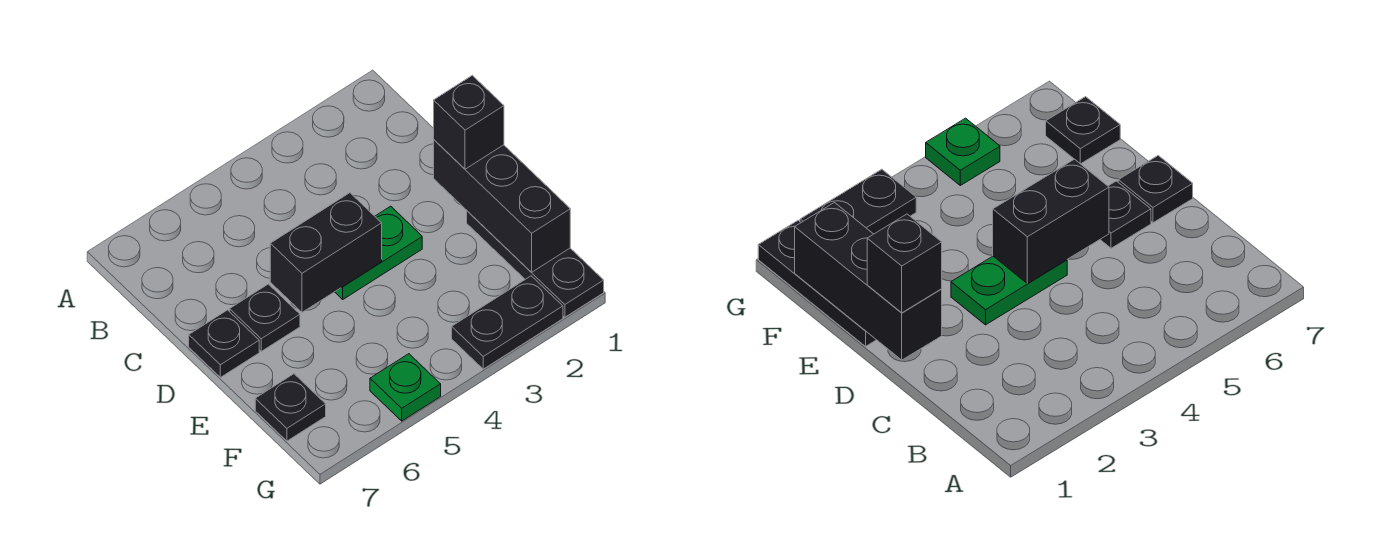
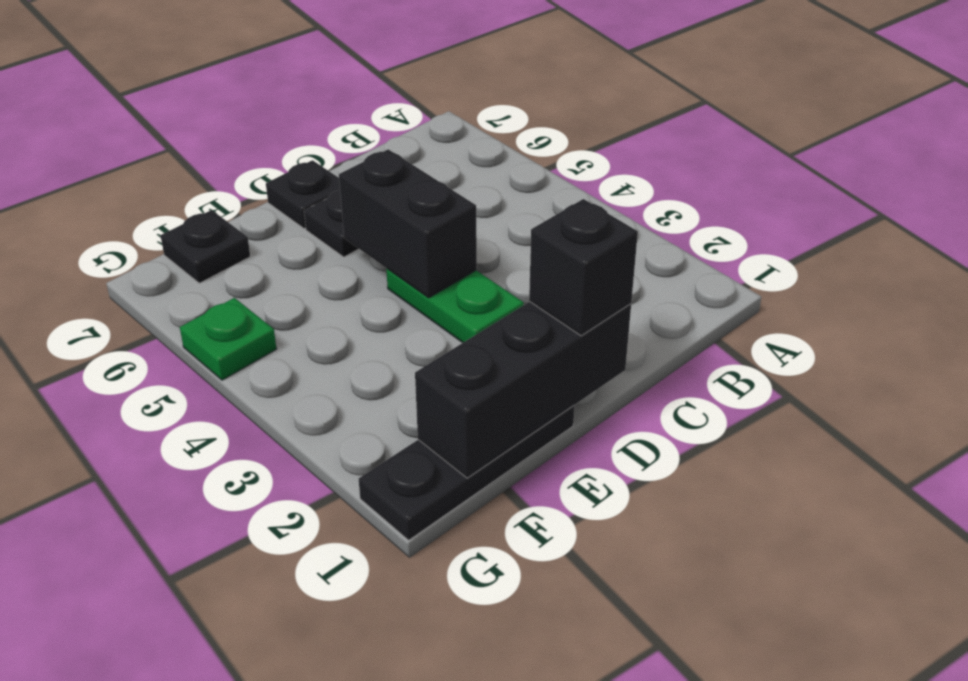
black plate G2:G3 level 1 -> none

